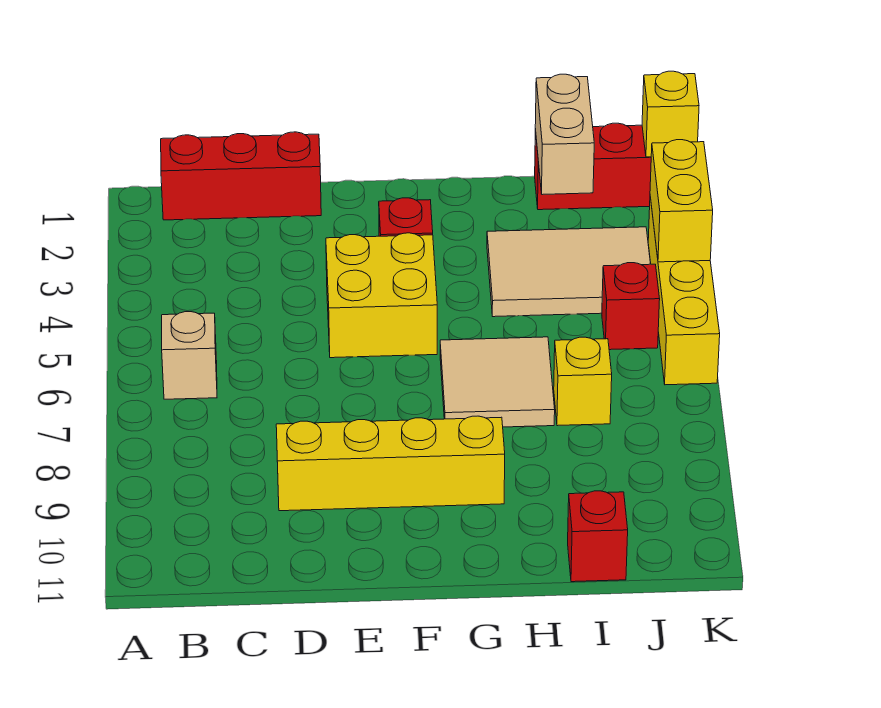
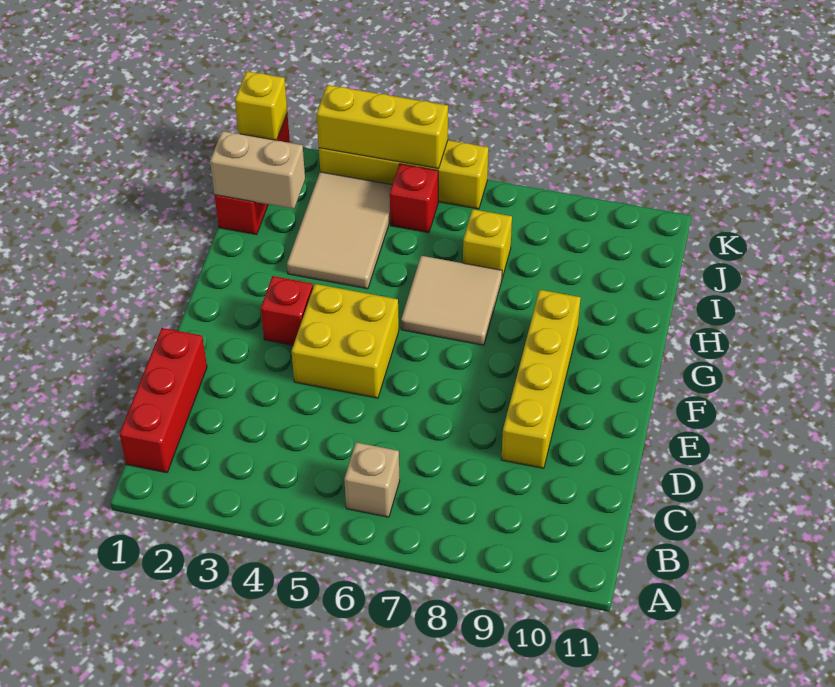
red brick I11 level 1 -> none
yellow brick K3:K4 level 2 -> yellow brick K3:K5 level 2

